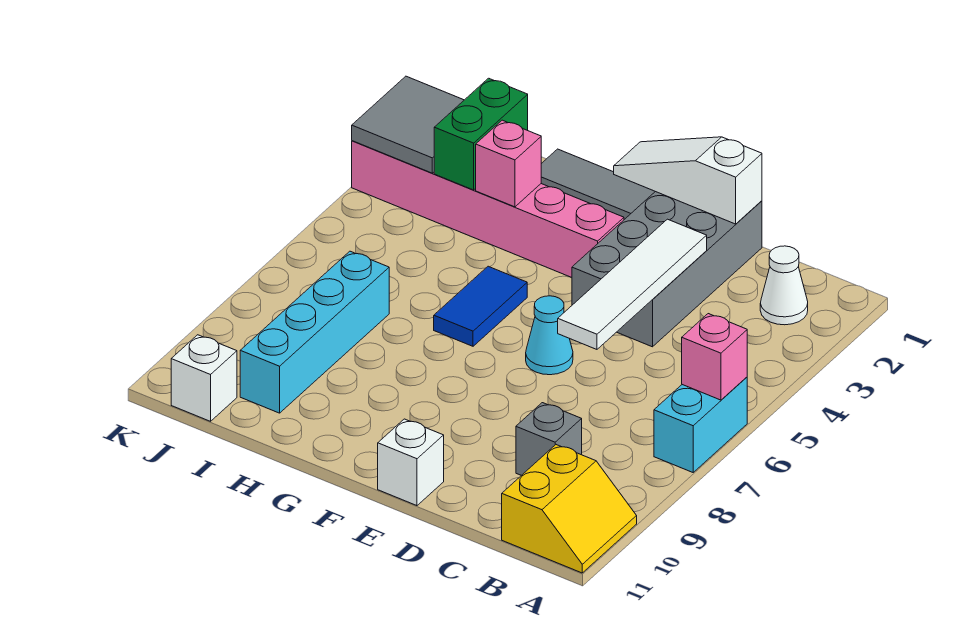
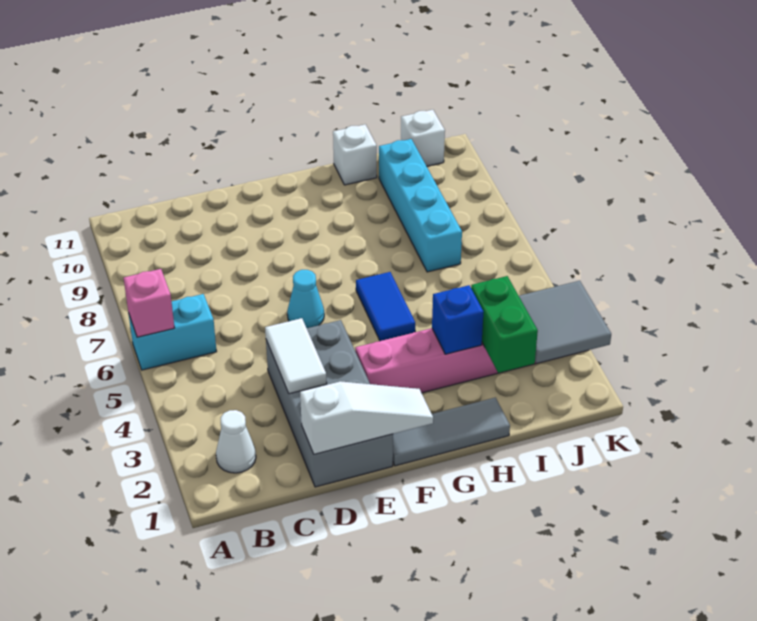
cyan brick A6:A7 level 1 -> cyan brick A6:B6 level 1
yellow slope A10:B11 level 1 top B -> none
grey brick C9 level 1 -> none
white tile D3:D6 level 2 -> white tile D3:D4 level 2
white brick E11 level 1 -> white brick H11 level 1
pink brick H3 level 2 -> blue brick H3 level 2

